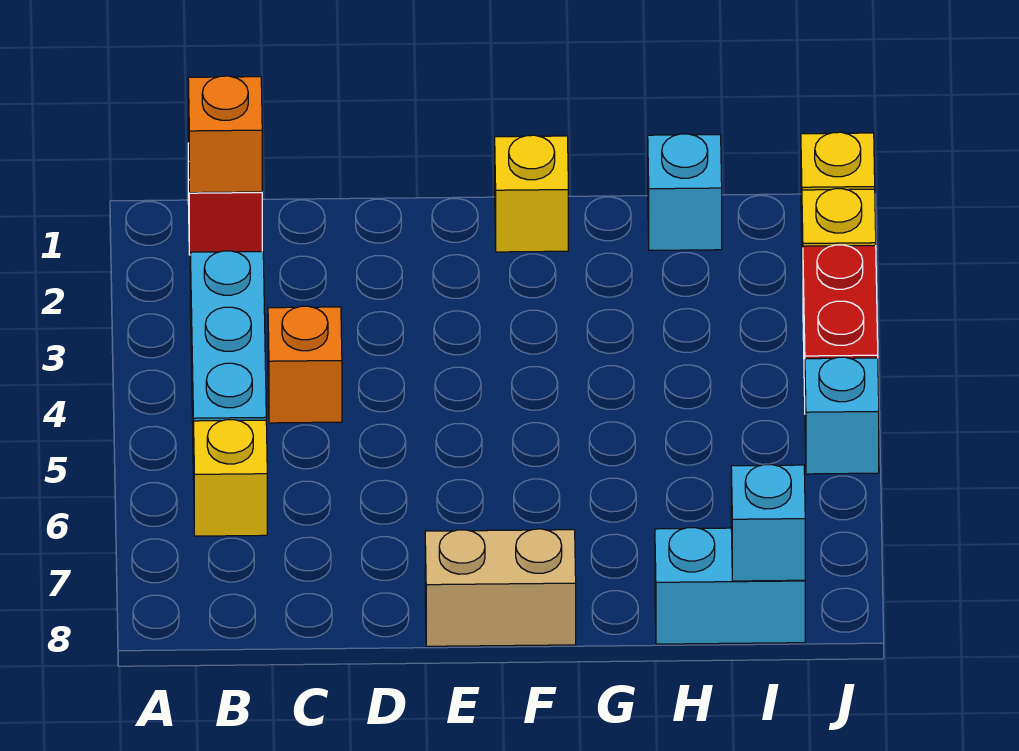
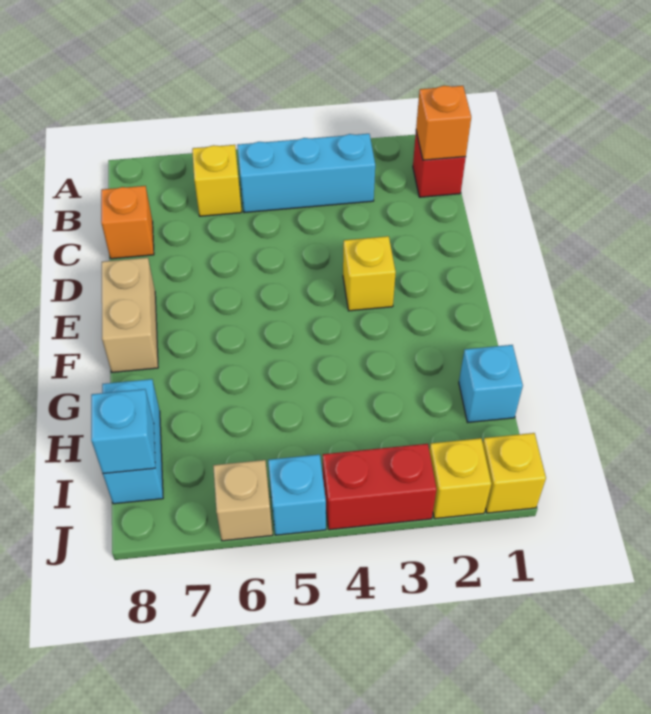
orange brick C4 level 1 -> orange brick C8 level 1
yellow brick F1 level 1 -> yellow brick E3 level 1
none -> tan brick J6 level 1

